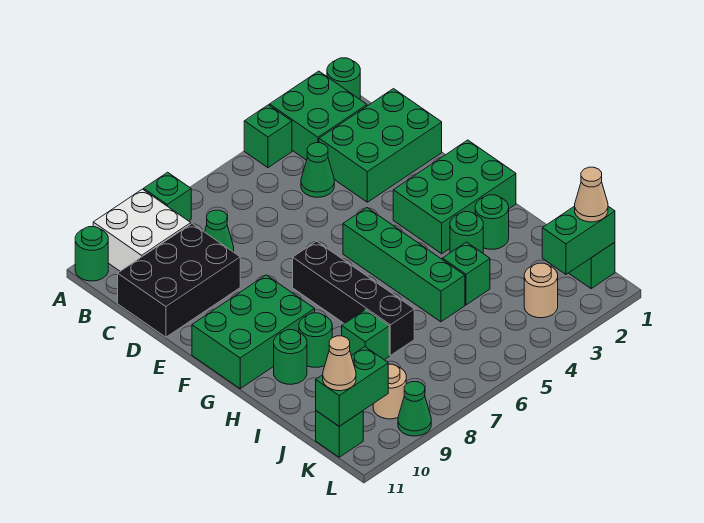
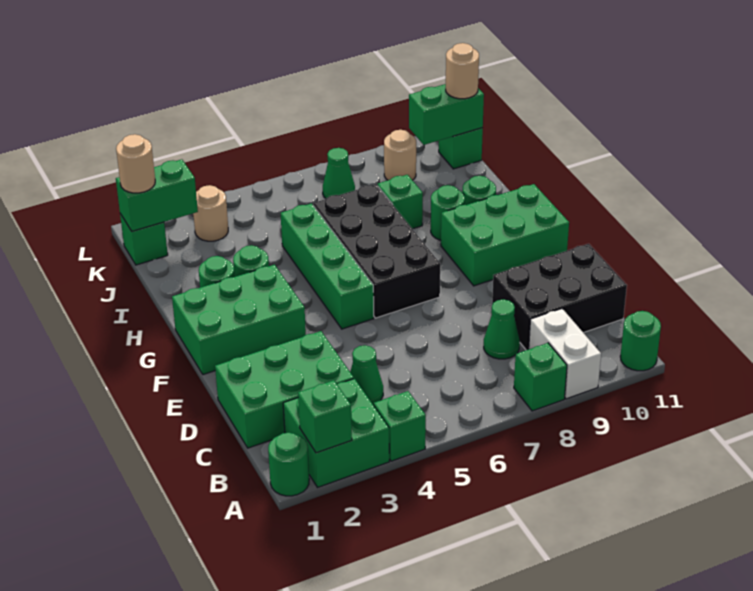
white brick A9:B10 level 1 -> white brick A9:B9 level 1
black brick F7:I7 level 1 -> black brick F6:I7 level 1
green brick I4 level 1 -> green brick A2 level 2
tan cone K1 level 3 -> tan round brick K1 level 3
tan cone K11 level 3 -> tan round brick K11 level 3
green cone L9 level 1 -> green cone K7 level 1

